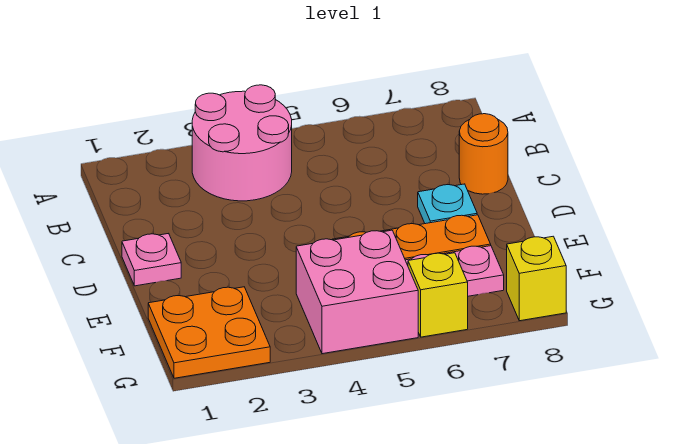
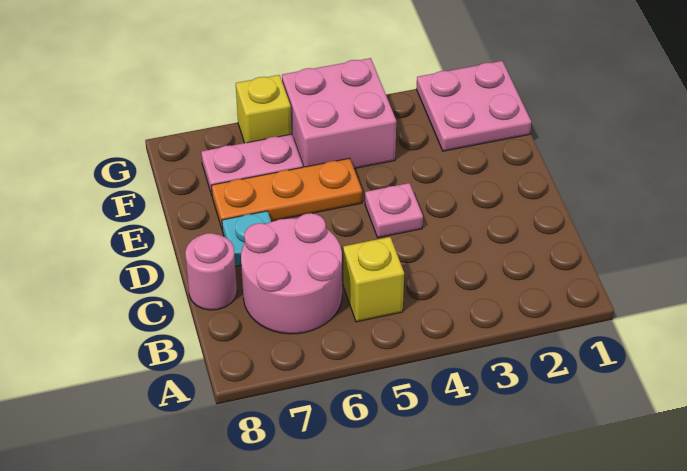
pink round brick A3:B4 level 1 -> pink round brick B6:C7 level 1
orange round brick C8 level 1 -> pink round brick C8 level 1
pink plate D1 level 1 -> pink plate D4 level 1
orange plate F1:G2 level 1 -> pink plate F1:G2 level 1
yellow brick G8 level 1 -> yellow brick B5 level 1

